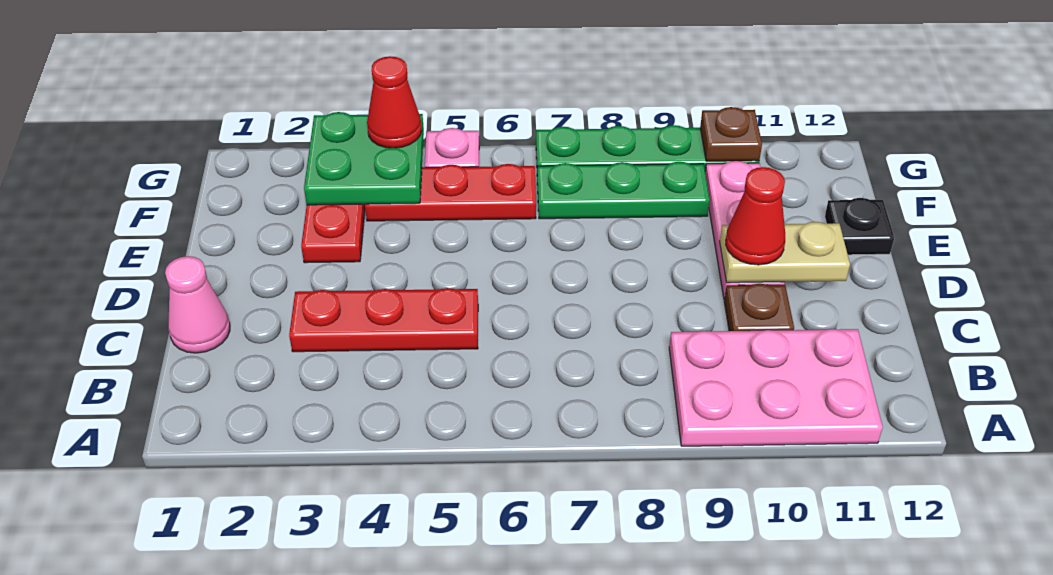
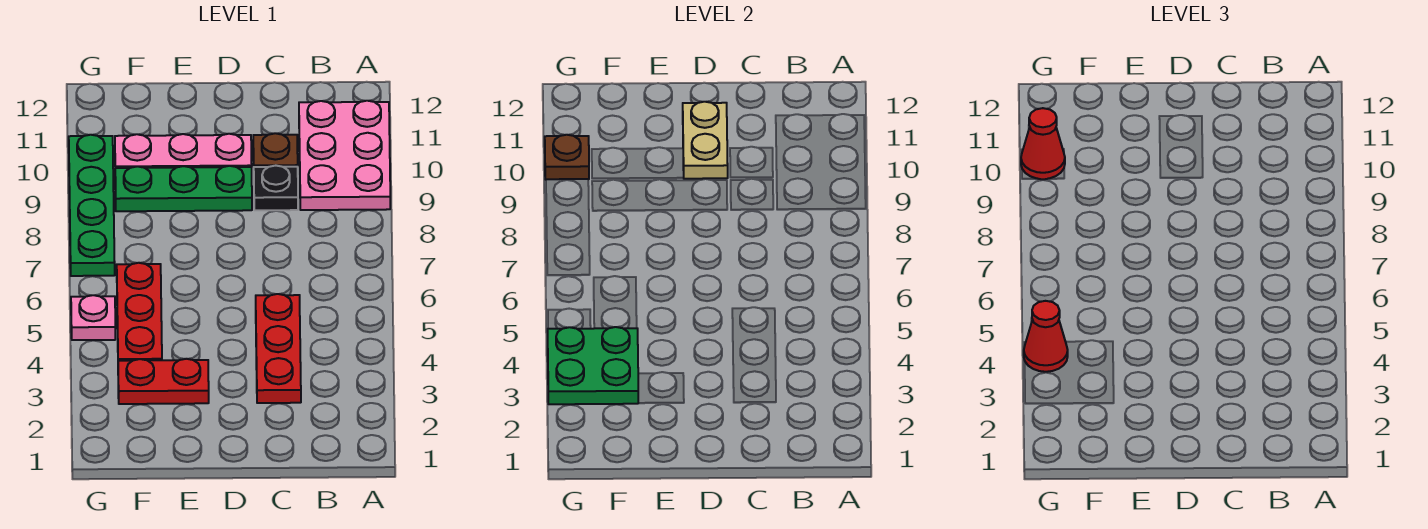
pink cone C1 level 1 -> none
red cone D10 level 3 -> red cone G10 level 3
black plate E12 level 1 -> black plate C9 level 1
green plate F7:F9 level 1 -> green plate D9:F9 level 1

